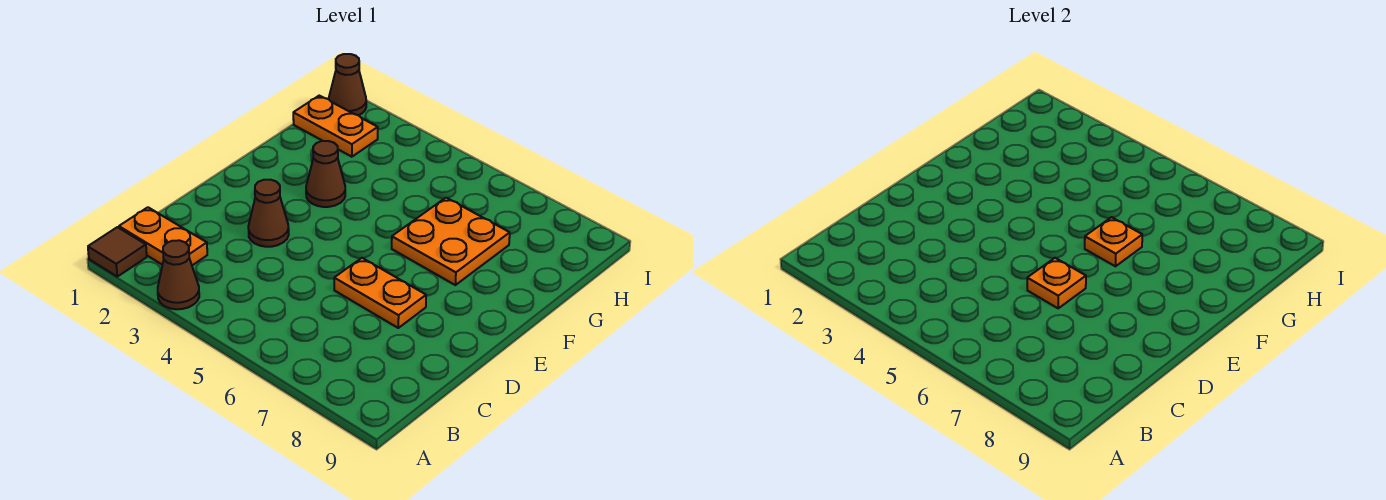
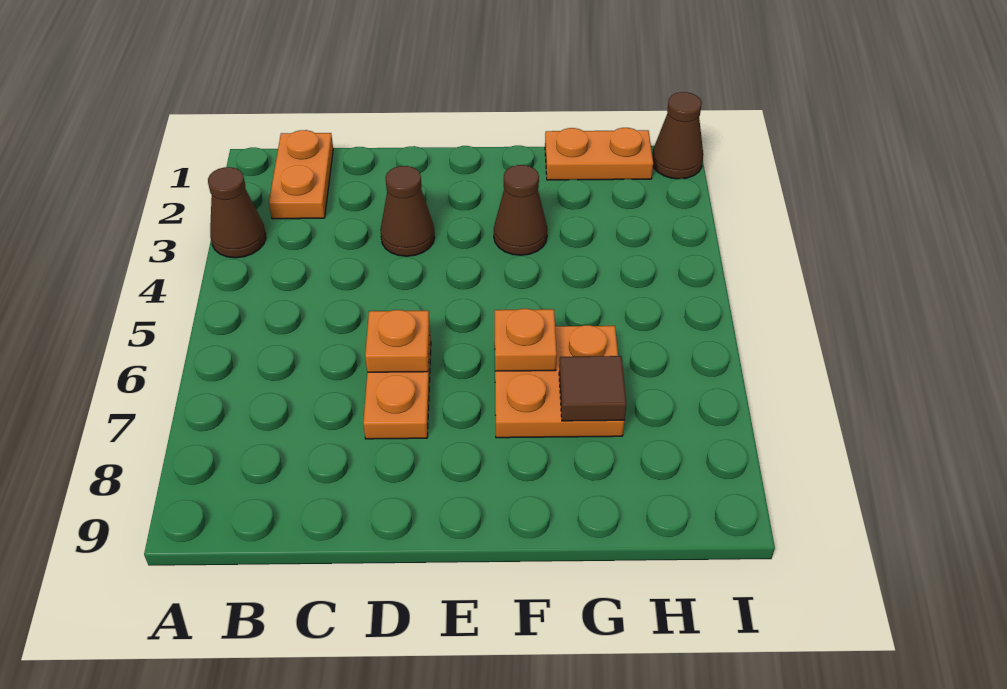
brown tile A1 level 1 -> brown tile G7 level 2
orange plate H1:H2 level 1 -> orange plate G1:H1 level 1

